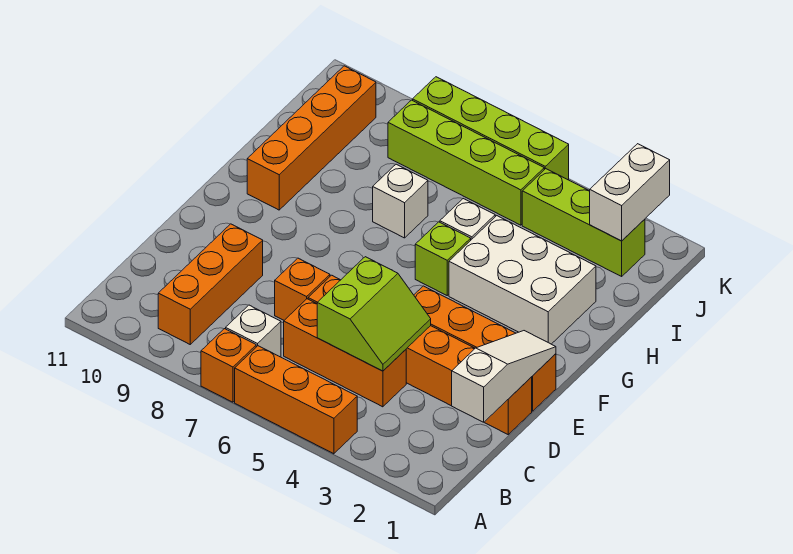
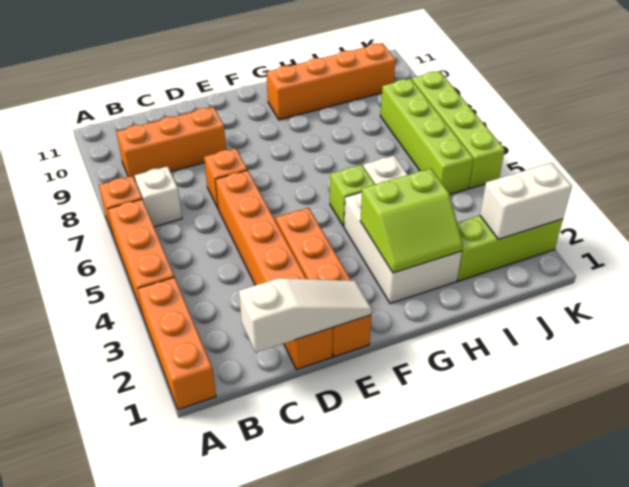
orange brick C4:C6 level 1 -> orange brick A1:A3 level 1
lime slope C4:D5 level 2 top 5 -> lime slope G2:H3 level 2 top 3
white brick H7 level 1 -> none
lime brick J2:J4 level 1 -> lime brick I2:K2 level 1

